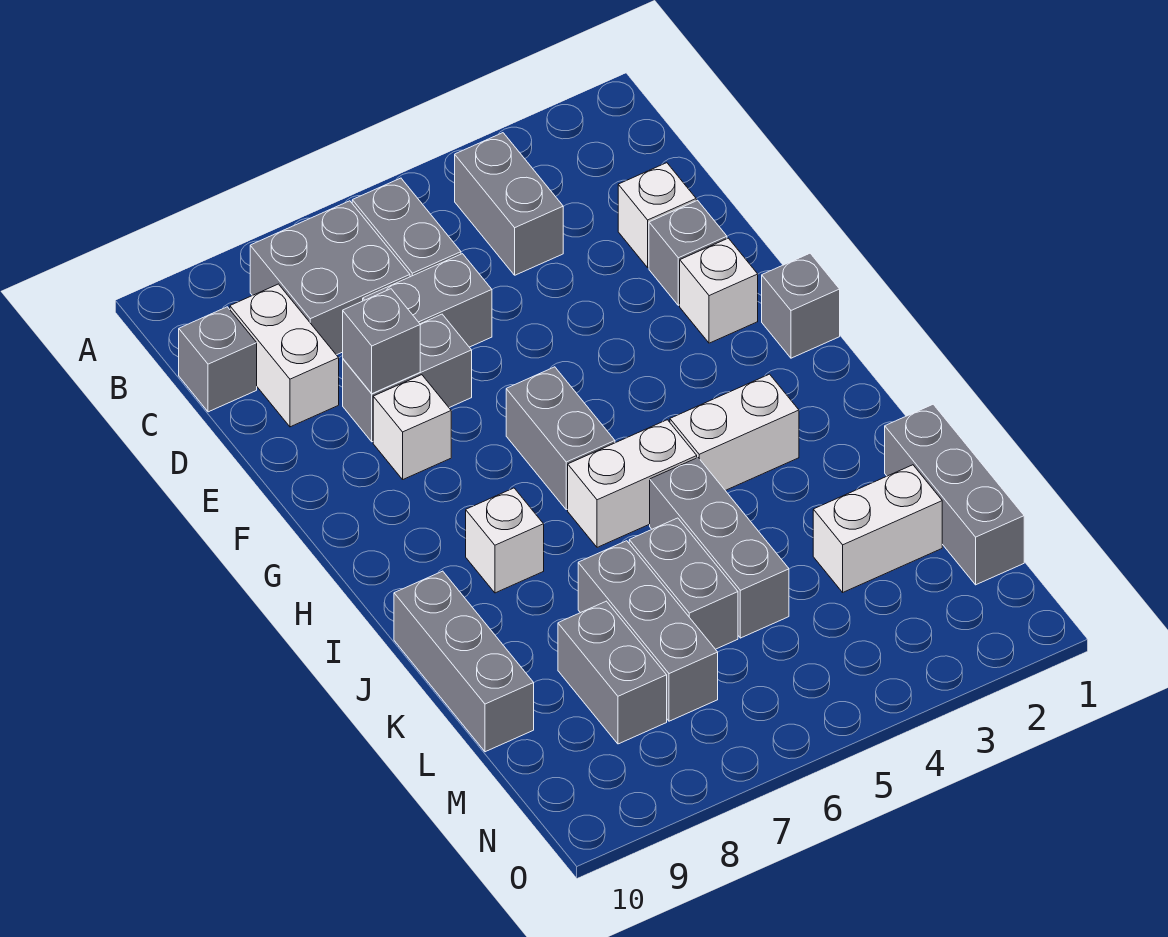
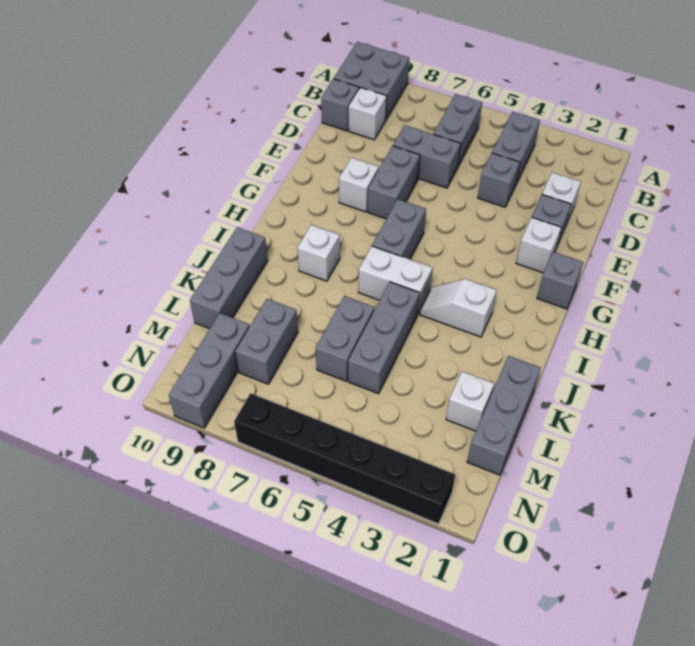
grey brick B7:C8 level 1 -> grey brick A9:B10 level 1
white brick C9:D9 level 1 -> white brick C9 level 1
grey brick E7:E8 level 1 -> grey brick E7:F7 level 1
grey brick E8 level 2 -> grey brick D4 level 1
white brick I3:I4 level 1 -> white slope I3:I4 level 1 top 3
grey brick K7:M7 level 1 -> grey brick M9:O9 level 1
white brick L2:L3 level 1 -> white brick L2 level 1
none -> black brick O2:O7 level 1

